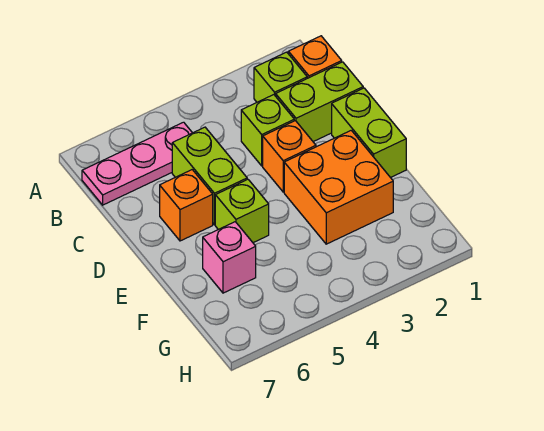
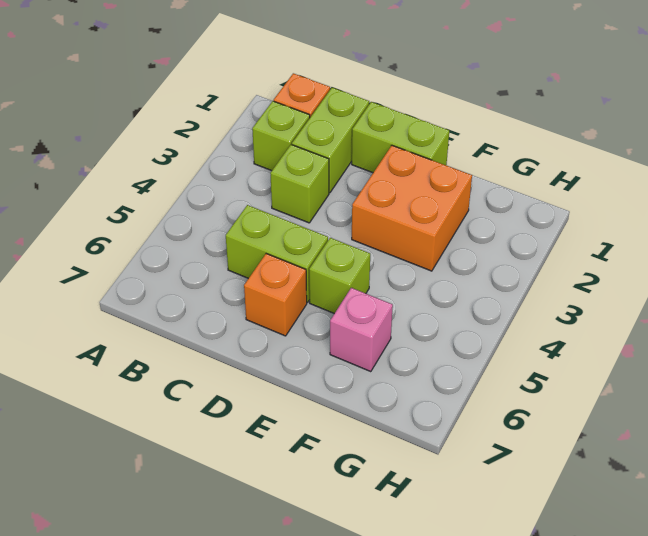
pink plate B5:B7 level 1 -> none
orange brick D3 level 1 -> none

